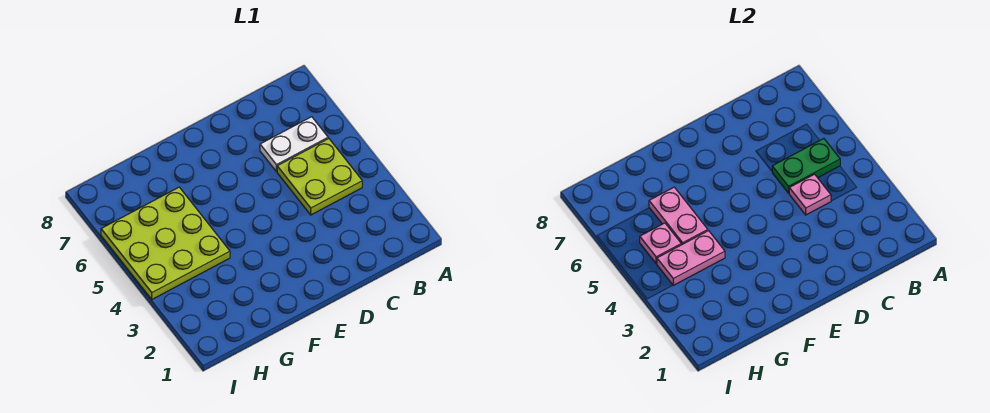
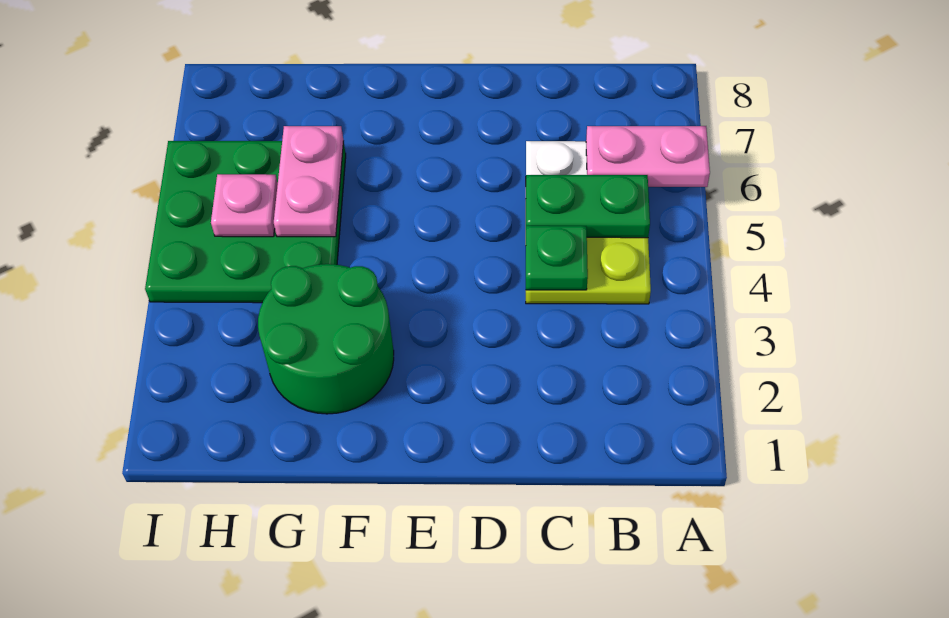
pink plate C4 level 2 -> green plate C4 level 2
none -> green round brick F2:G3 level 1
lime plate G4:I6 level 1 -> green plate G4:I6 level 1
pink plate G4:H4 level 2 -> pink plate A6:B6 level 2

